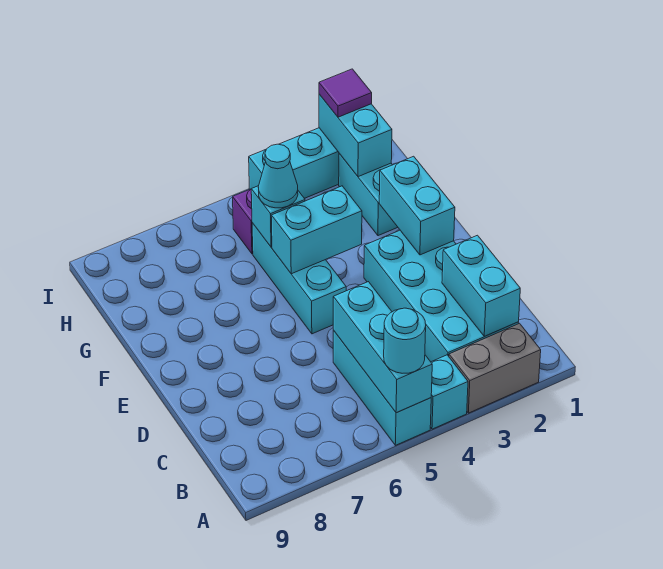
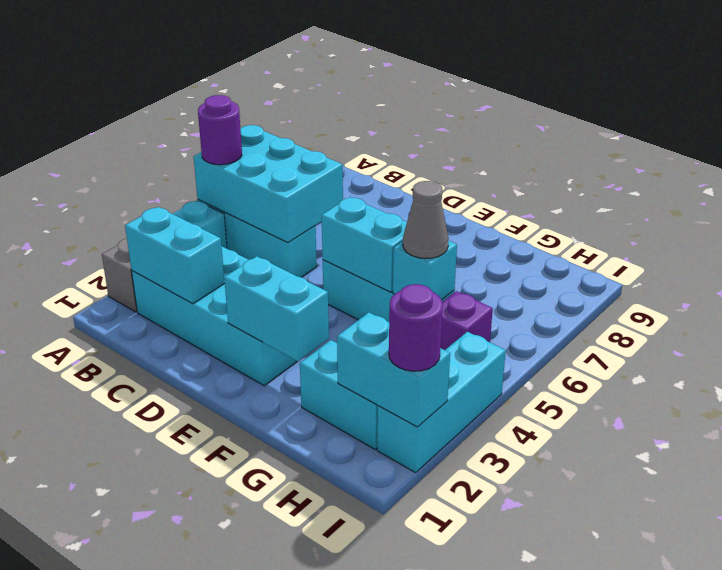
cyan brick A5:C5 level 2 -> cyan brick A5:C6 level 2
cyan round brick A5 level 3 -> purple round brick A5 level 3
cyan brick F4:F5 level 2 -> cyan brick E5:F5 level 2
cyan cone G5 level 3 -> grey cone G5 level 3
purple tile I2 level 3 -> purple round brick I2 level 3

